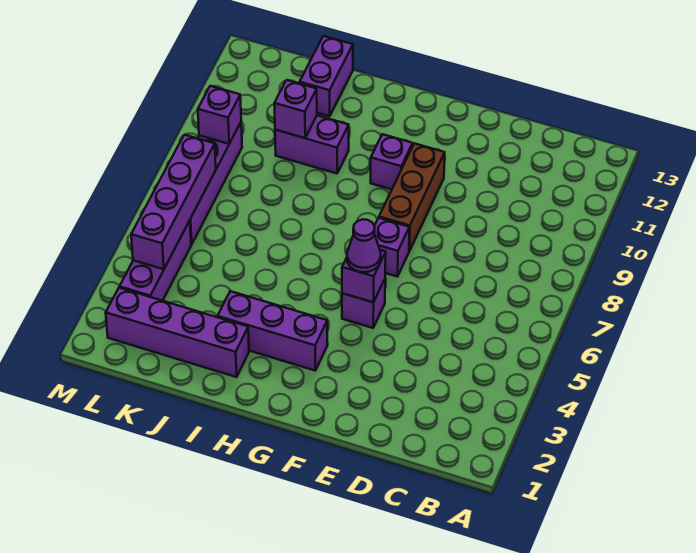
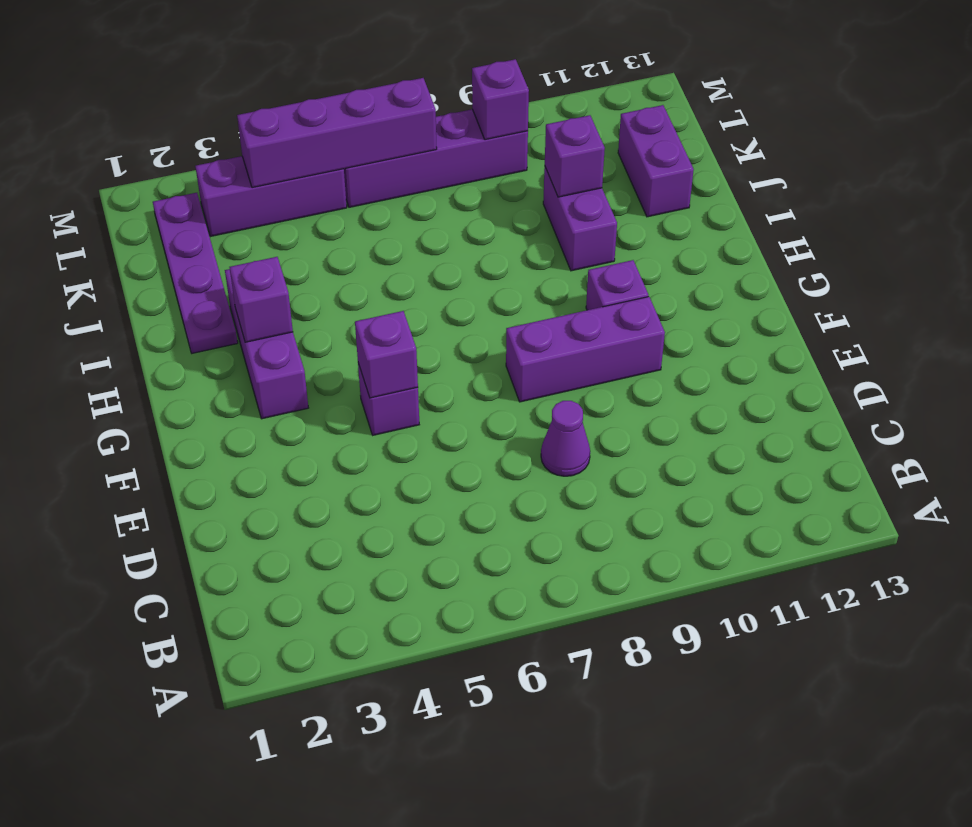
purple cone F5 level 3 -> purple cone D8 level 1
purple brick F7 level 1 -> purple brick H3 level 2
brown brick F8:F10 level 1 -> purple brick F8:F10 level 1
purple brick I2:L2 level 1 -> purple plate I2:L2 level 1
purple brick J12:J13 level 1 -> purple brick J12:K12 level 1

